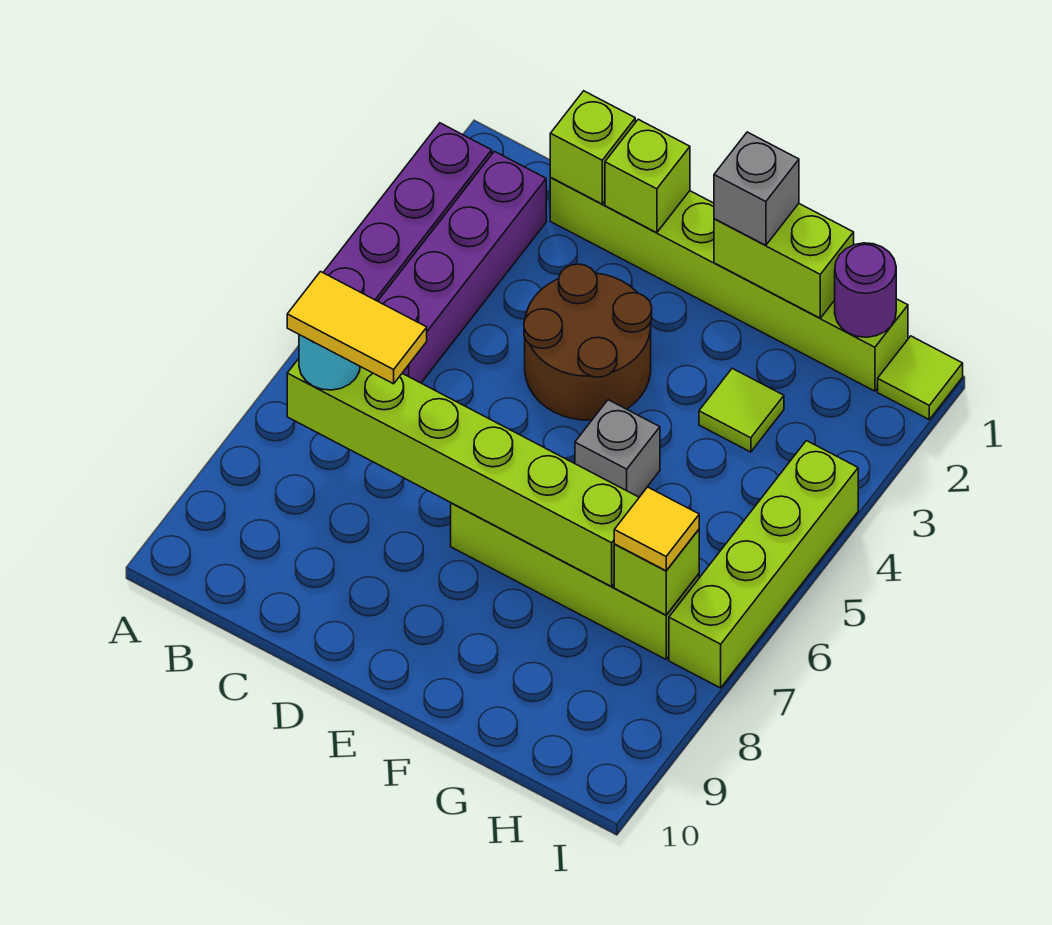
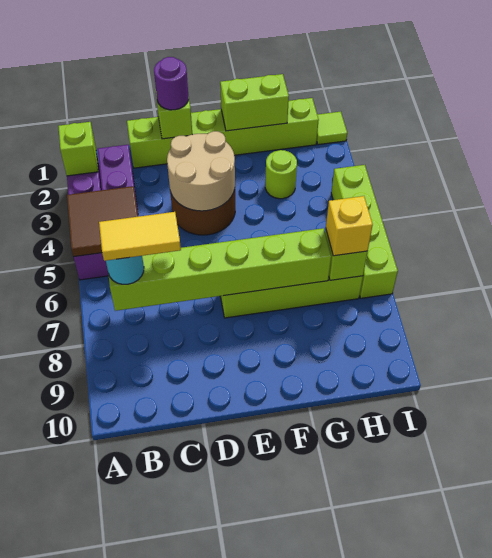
none -> brown tile A4:B5 level 2
lime brick C1 level 2 -> lime brick A2 level 2
none -> tan round brick D3:E4 level 2
grey brick F1 level 3 -> none
grey brick F5 level 1 -> none
lime tile G3 level 1 -> lime round brick G3 level 1
purple round brick H1 level 2 -> purple round brick D1 level 3
yellow tile H7 level 3 -> yellow brick H7 level 3

